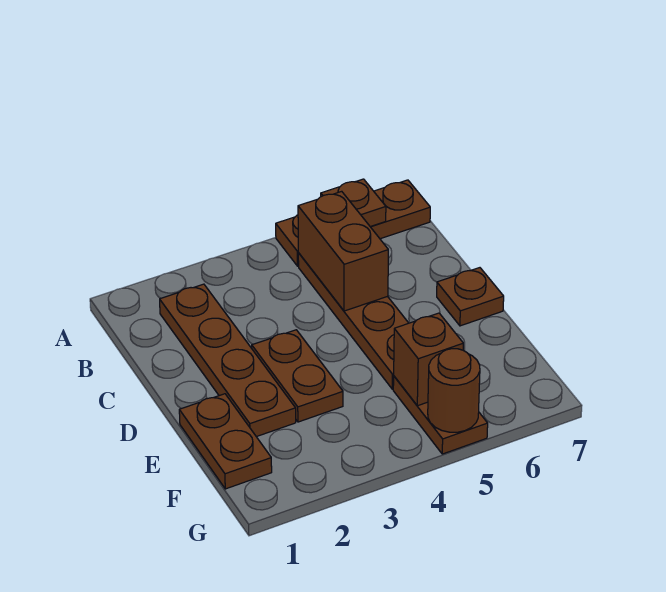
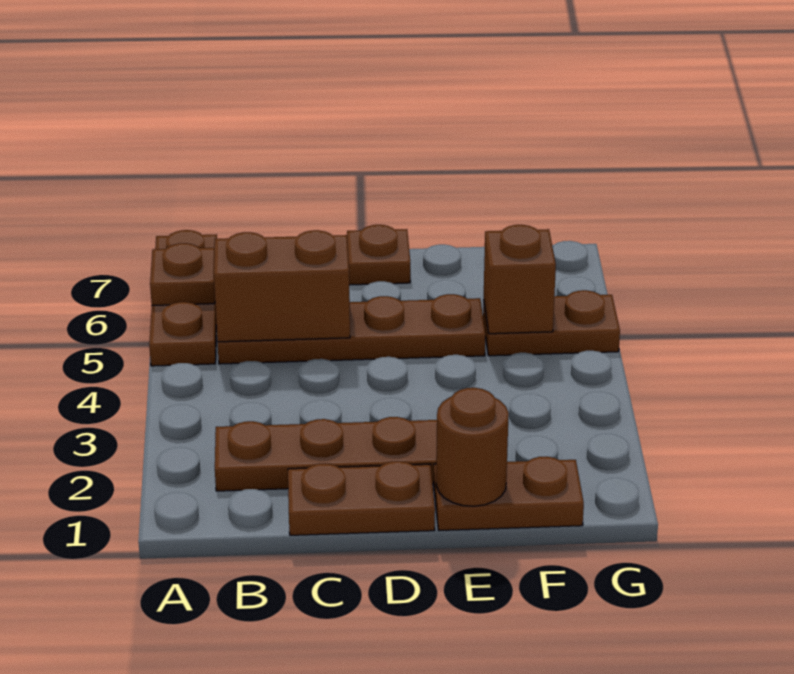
brown plate D3:E3 level 1 -> brown plate C1:D1 level 1
brown round brick G5 level 2 -> brown round brick E1 level 2

